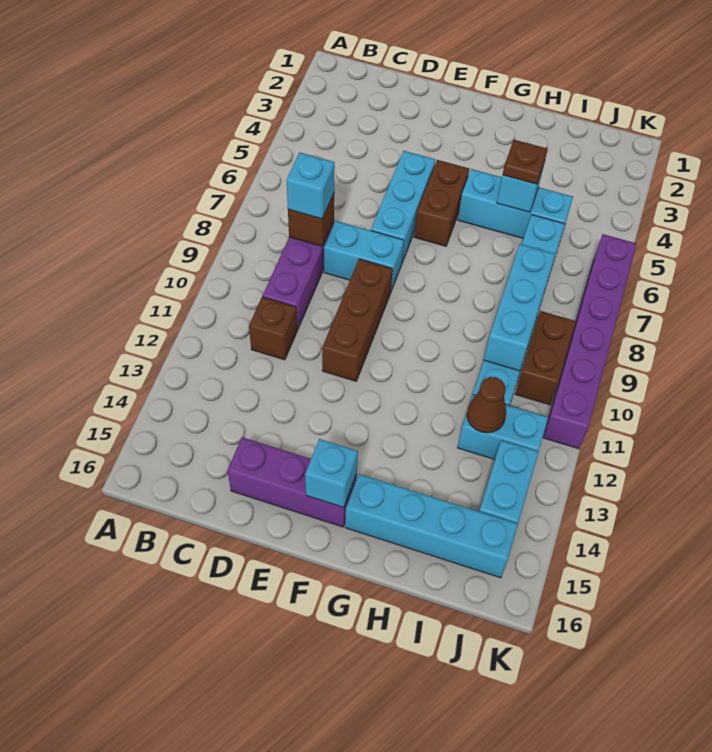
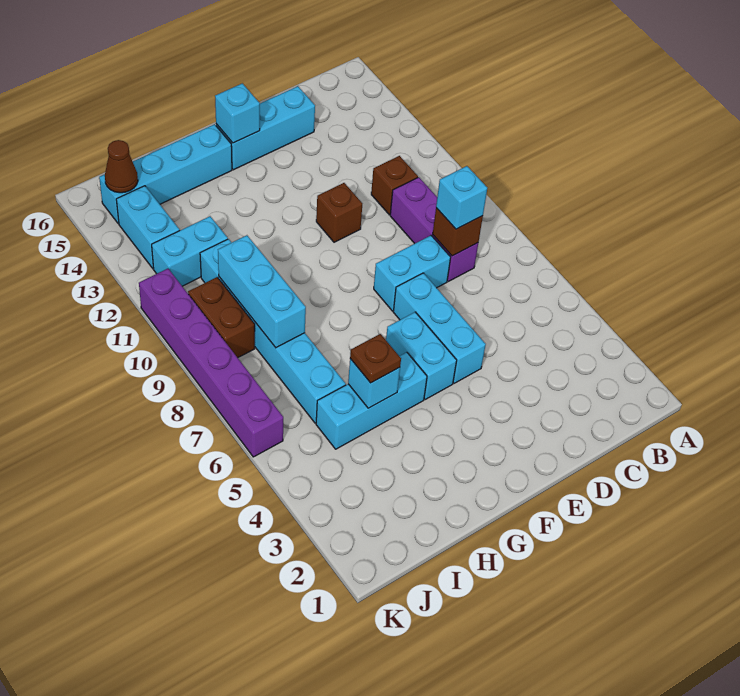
purple brick D15:F15 level 1 -> cyan brick D15:F15 level 1
brown brick E9:E11 level 1 -> brown brick E11 level 1
brown brick F5:F6 level 1 -> cyan brick F5:F6 level 1
brown cone I12 level 2 -> brown cone J15 level 2

